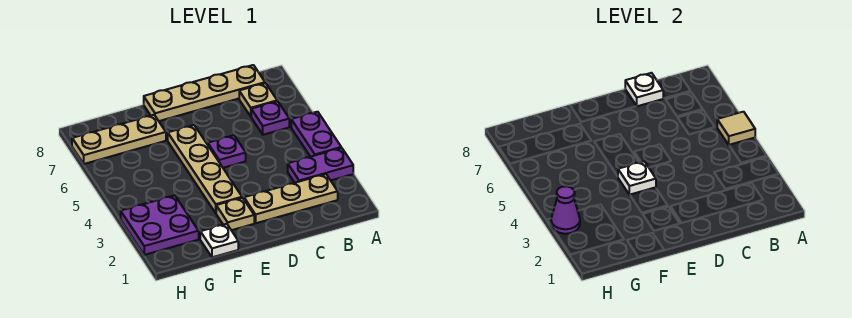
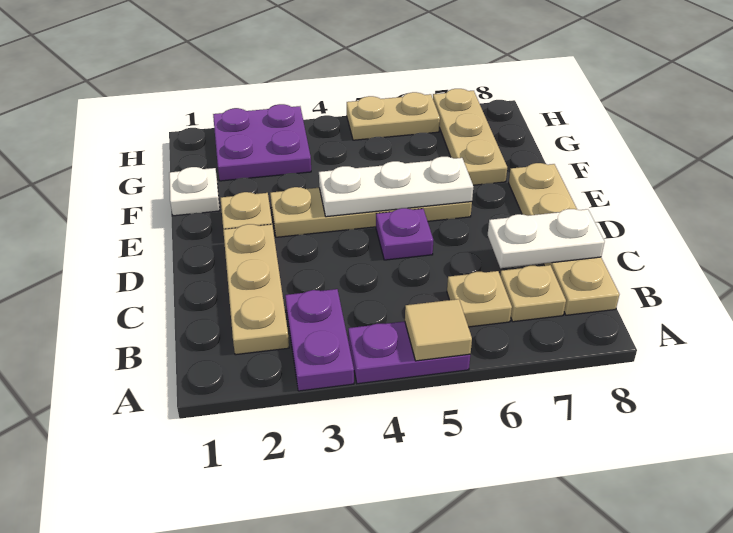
purple plate B6 level 1 -> tan plate B6 level 1
white plate C8 level 2 -> white plate C7:C8 level 2
white plate E4 level 2 -> white plate E4:E6 level 2
purple cone H3 level 2 -> none
none -> tan plate H5:H6 level 1

